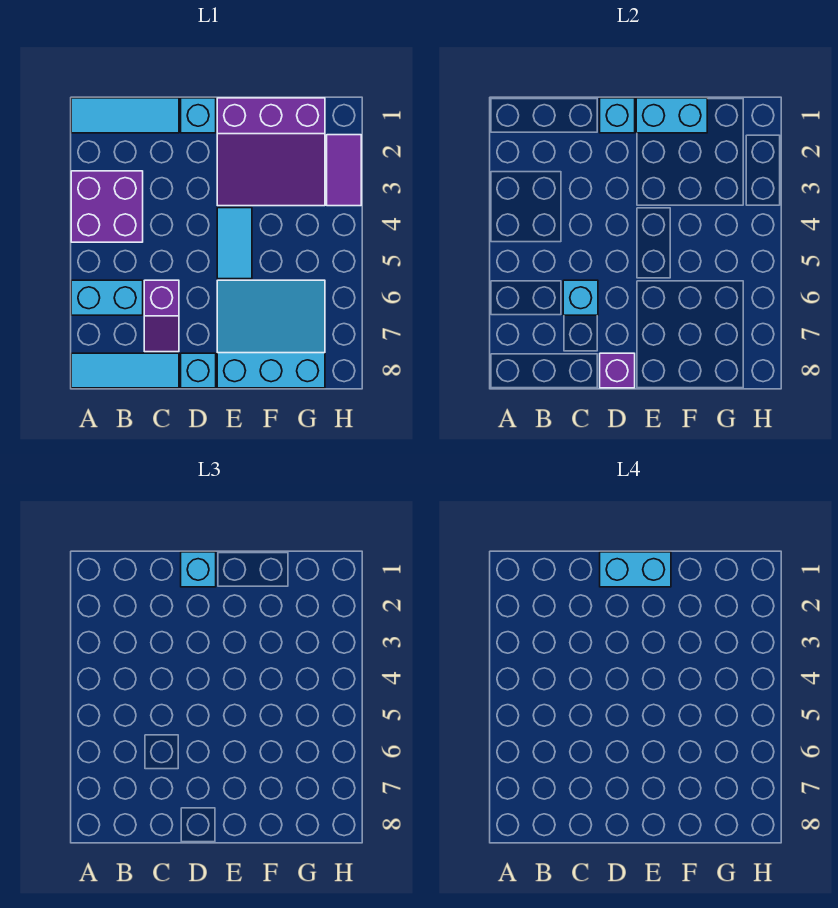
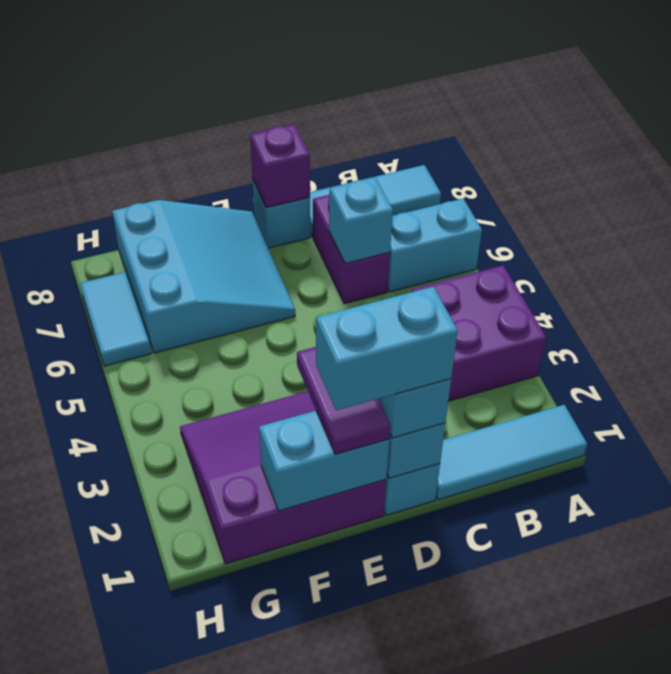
purple slope C6:C7 level 1 top 6 -> purple brick C6:C7 level 1
cyan tile E4:E5 level 1 -> cyan tile H6:H7 level 1
cyan slope E6:G8 level 1 top 8 -> cyan slope E6:G8 level 1 top G
purple tile H2:H3 level 1 -> purple tile E1:E2 level 3

